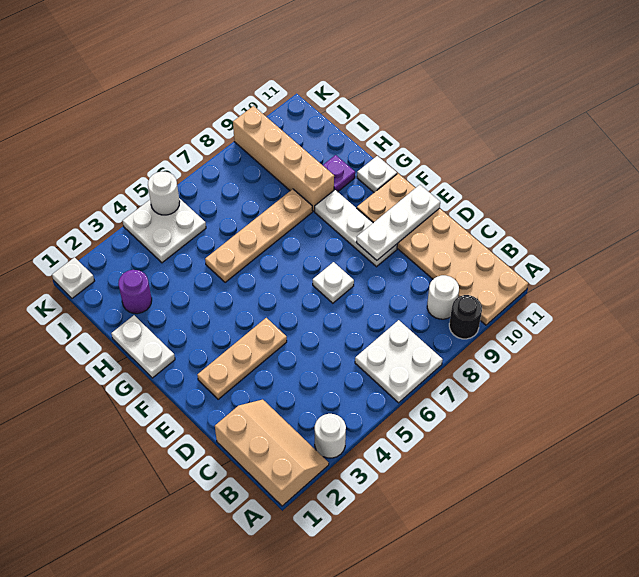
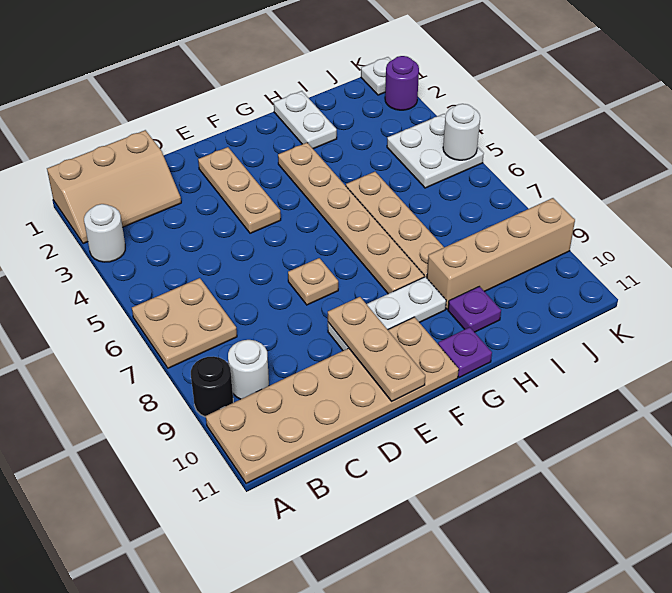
white plate A6:B7 level 1 -> tan plate A6:B7 level 1
white plate E7 level 1 -> tan plate E7 level 1
white plate E9:E11 level 2 -> tan plate E9:E11 level 2
white plate G1:H1 level 1 -> white plate H1:H2 level 1
none -> tan plate G3:G8 level 1
white plate G11 level 1 -> purple plate G11 level 1
purple round brick I2 level 1 -> purple round brick K2 level 1

